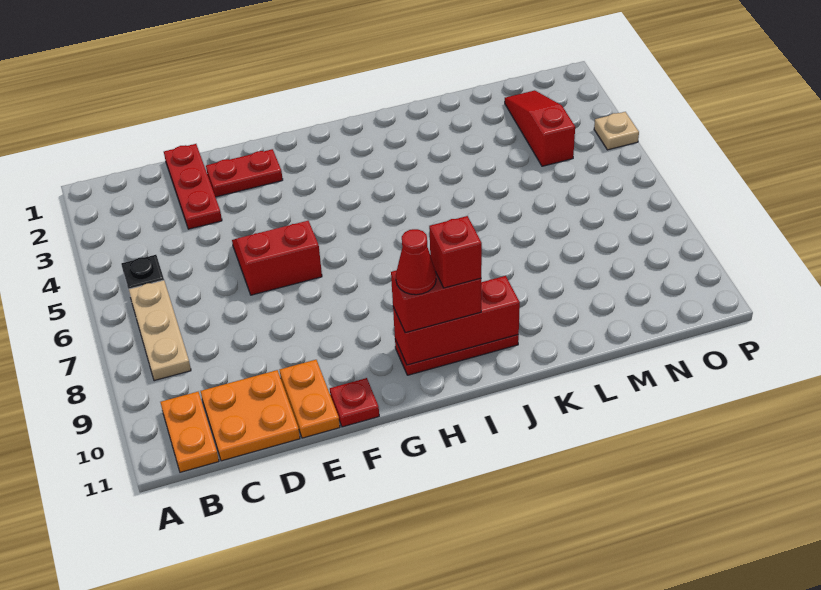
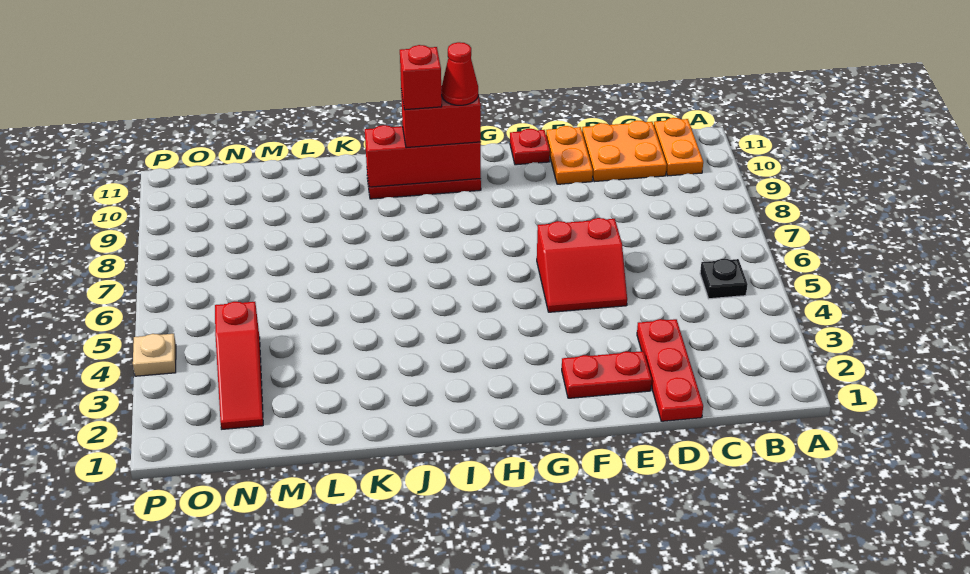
tan plate B6:B8 level 1 -> none

